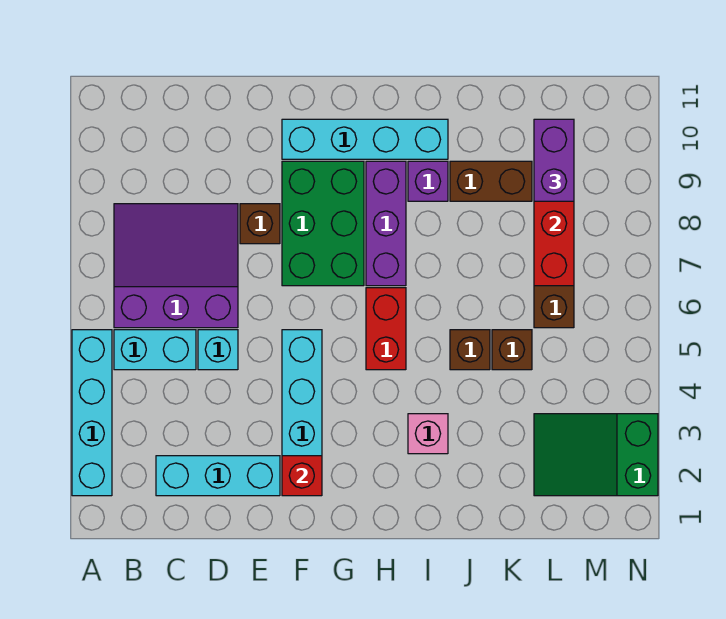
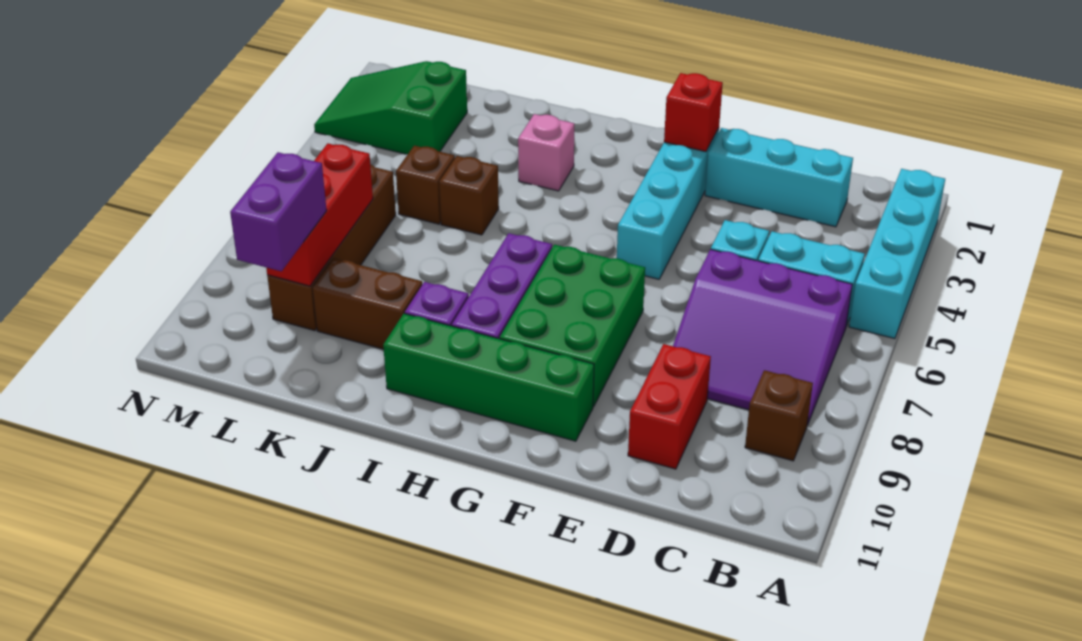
brown brick E8 level 1 -> brown brick B9 level 1
cyan brick F10:I10 level 1 -> green brick F10:I10 level 1
red brick H5:H6 level 1 -> red brick D9:D10 level 1
green slope L2:N3 level 1 top N -> green slope L2:N3 level 1 top L

